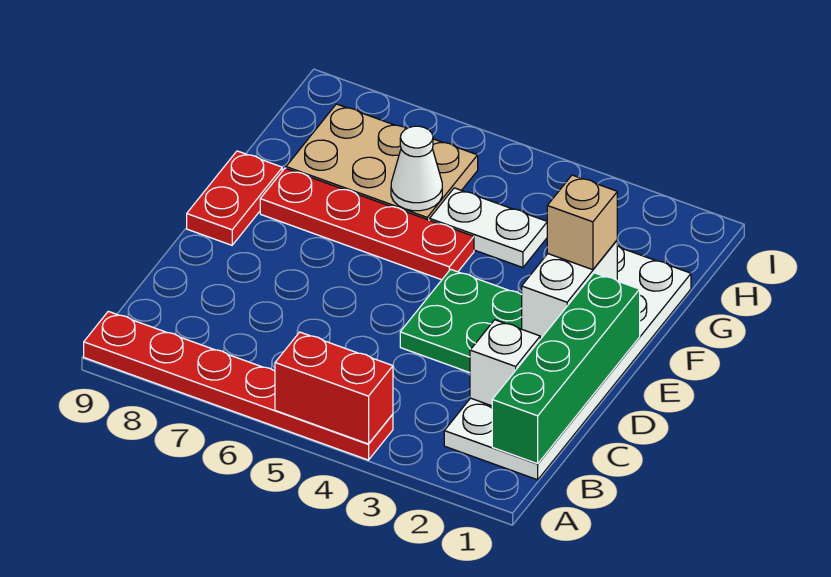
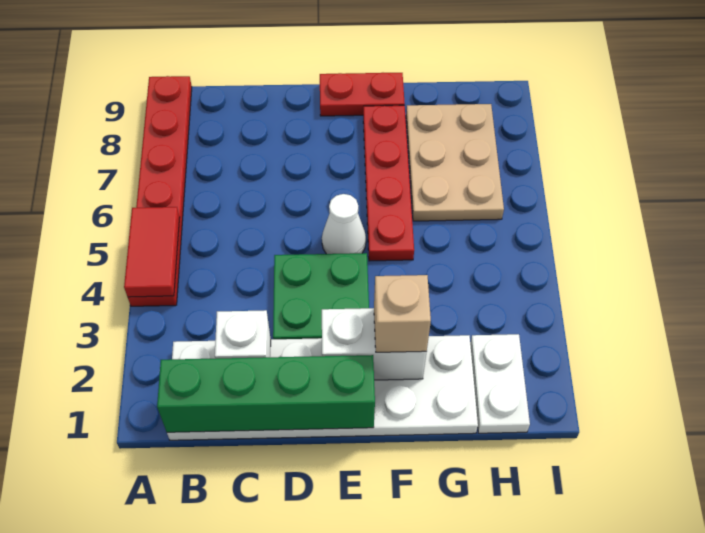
red brick A4:A5 level 2 -> red tile A4:A5 level 2
white plate G4:G5 level 1 -> white plate H1:H2 level 1
white cone G6 level 2 -> white cone E5 level 1

